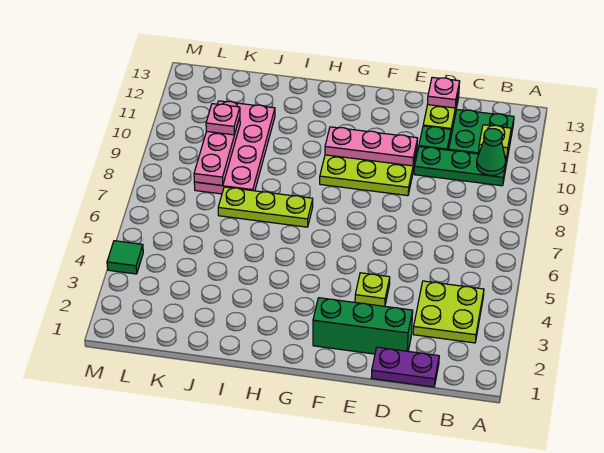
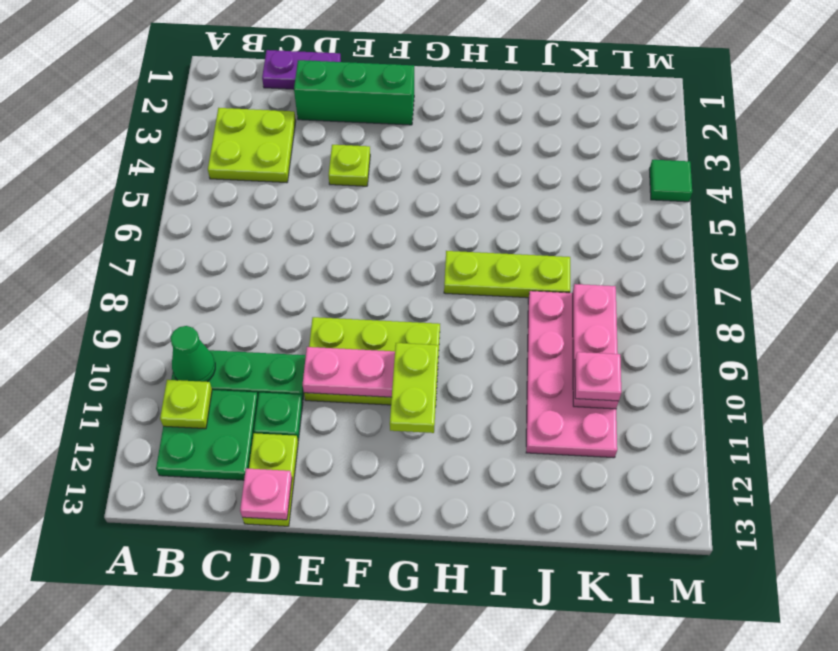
none -> lime plate G10:G11 level 3

